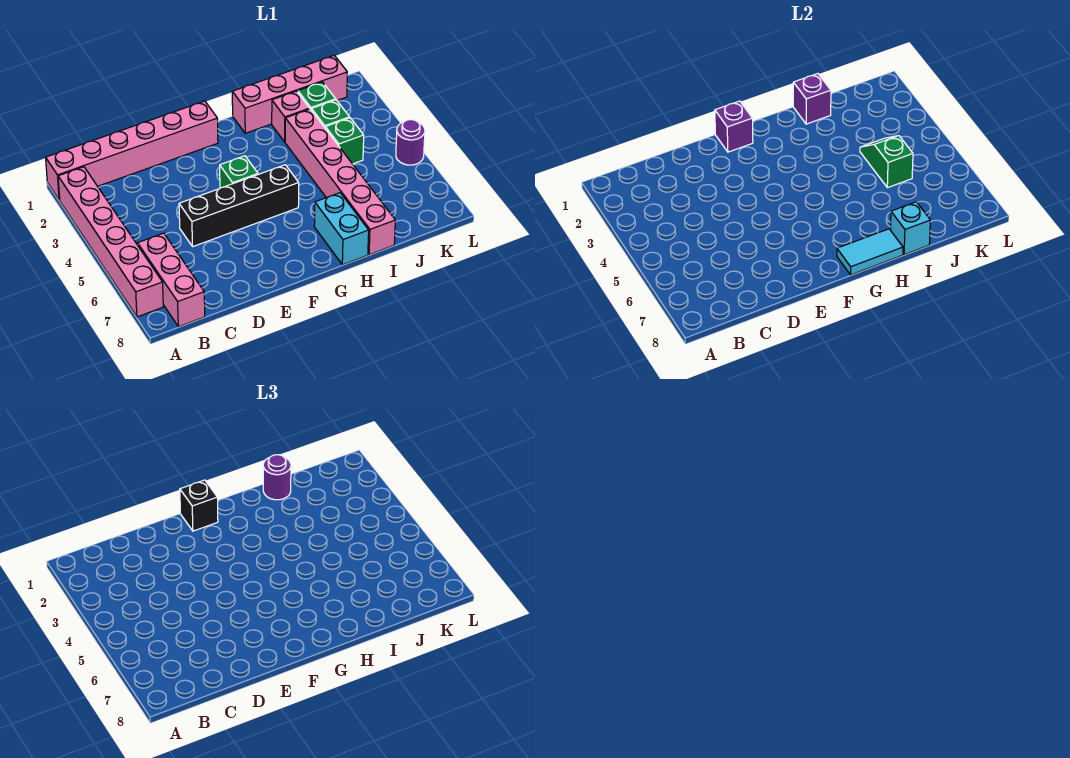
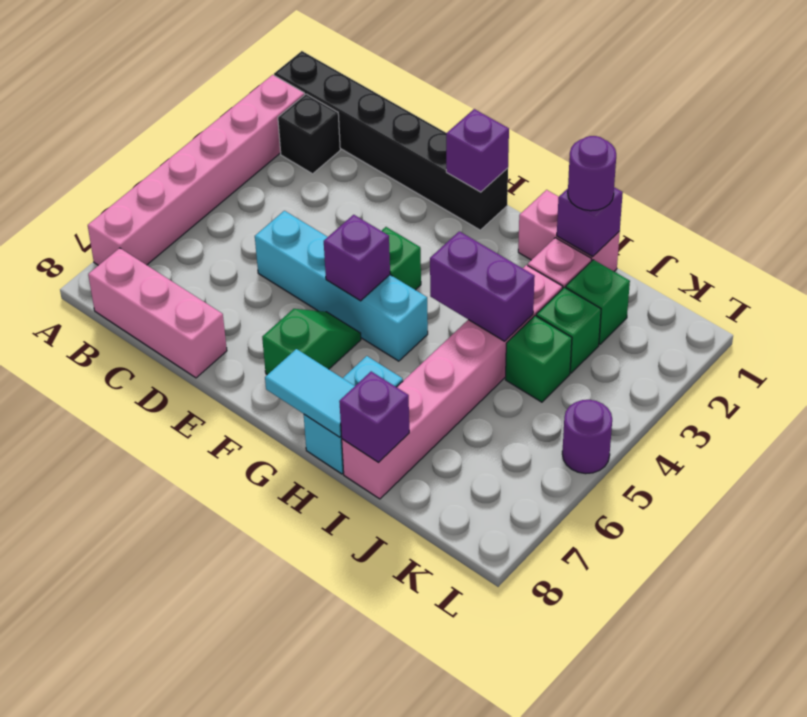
pink brick A1:F1 level 1 -> black brick A1:F1 level 1
pink brick B6:B8 level 1 -> pink brick B8:D8 level 1
black brick D5:G5 level 1 -> cyan brick D5:G5 level 1
black brick F1 level 3 -> black brick B2 level 1
none -> purple brick F5 level 2
pink brick H1:K1 level 1 -> pink brick H1:I1 level 1
none -> purple brick H4:I4 level 2
cyan brick I8 level 2 -> purple brick I8 level 2
green slope J4:J5 level 2 top 5 -> green slope F6:F7 level 1 top 7

